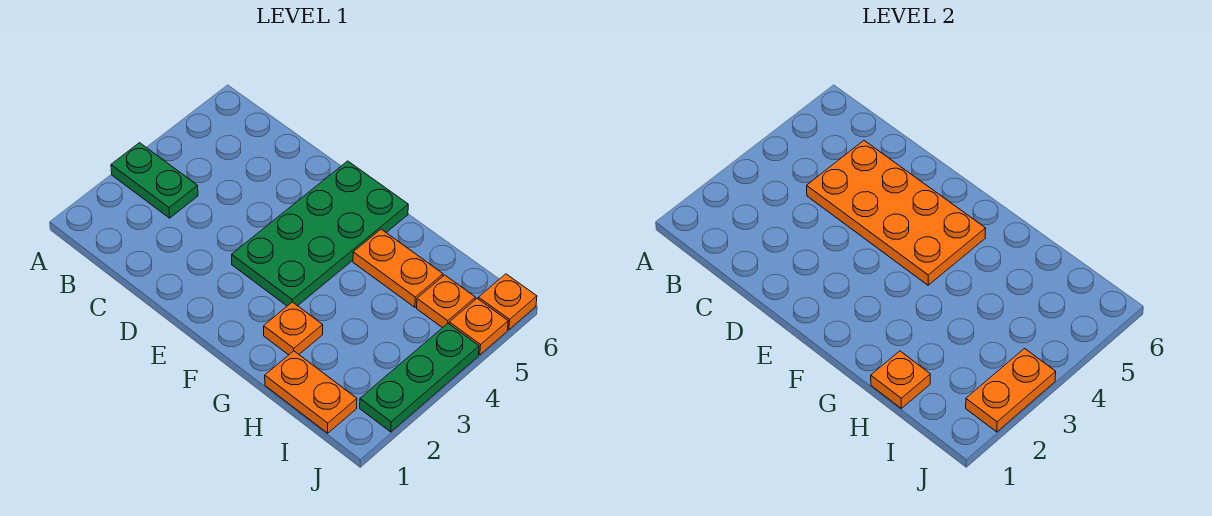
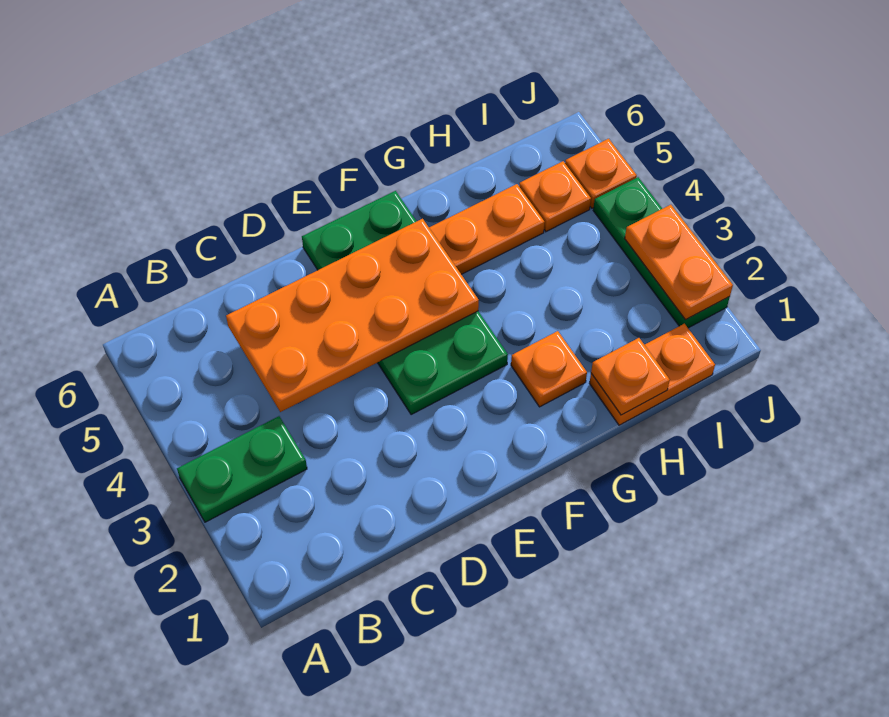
orange plate J6 level 1 -> none

